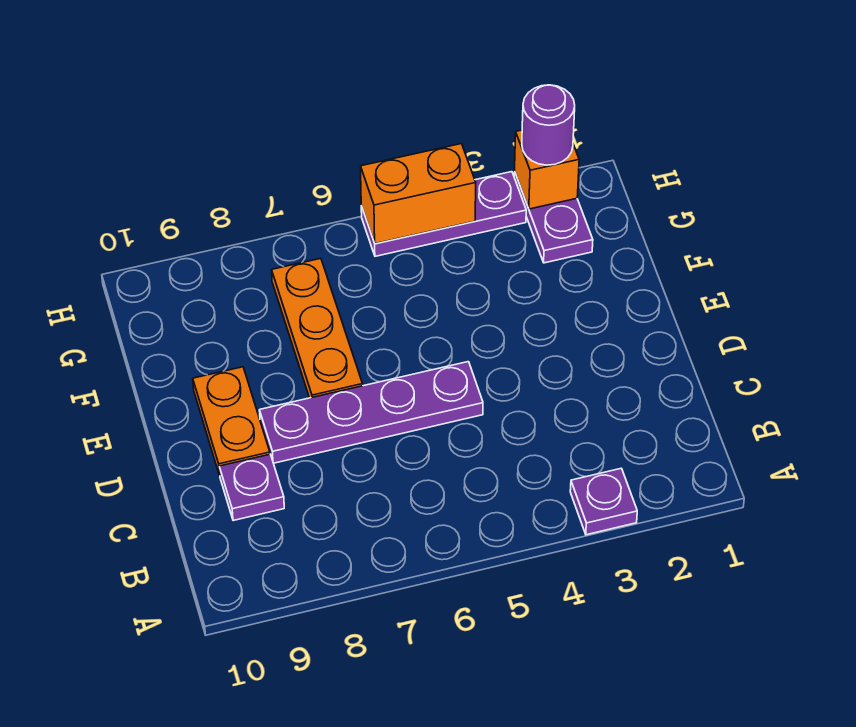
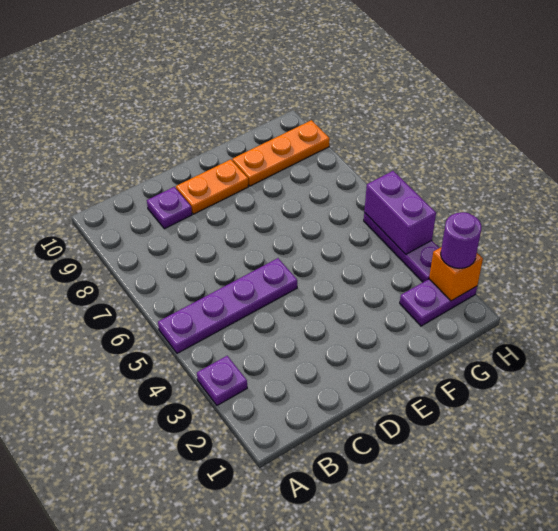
purple plate D5:D8 level 1 -> purple plate A5:D5 level 1
orange plate E7:G7 level 1 -> orange plate F9:H9 level 1
orange brick H4:H5 level 2 -> purple brick H4:H5 level 2

